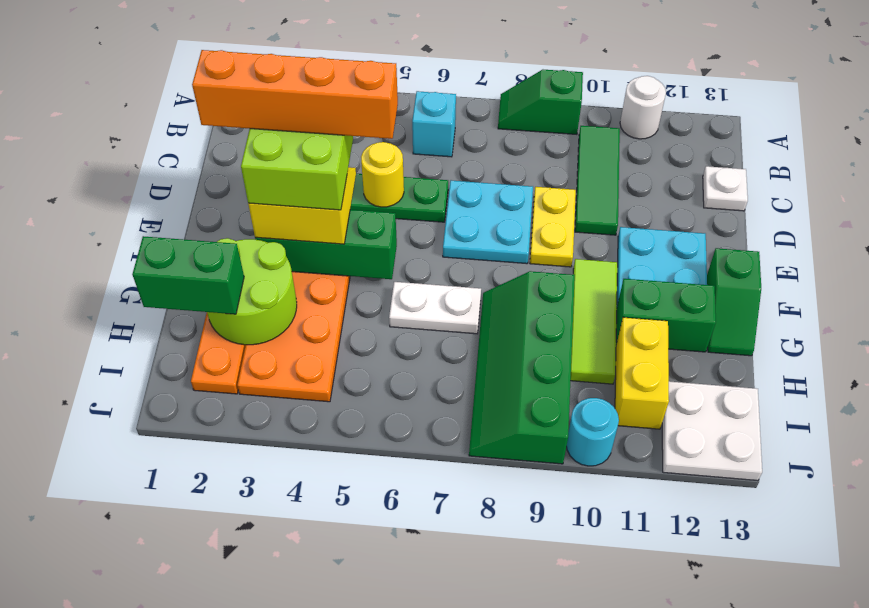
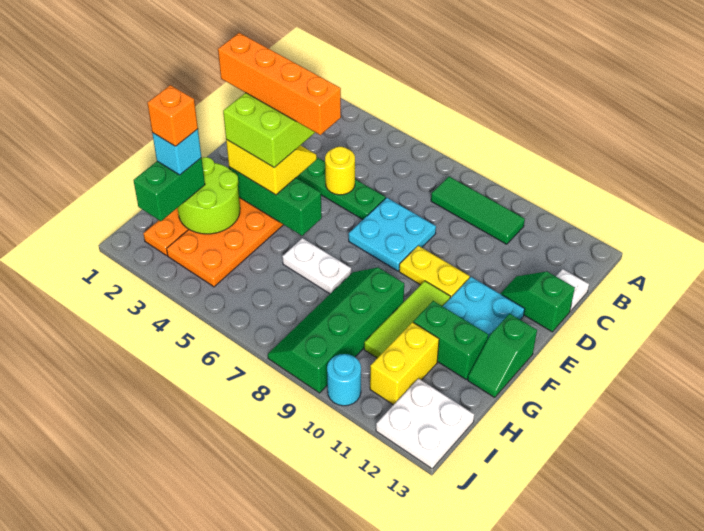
green slope A8:A9 level 1 top 9 -> green slope D12:D13 level 1 top 13
white round brick A11 level 1 -> none
cyan brick B6 level 1 -> cyan brick H2 level 4
green tile B10:D10 level 1 -> green tile B8:B10 level 1
yellow plate D9:E9 level 1 -> yellow plate E9:E10 level 1
green brick H1:H2 level 3 -> green brick H2:I2 level 3
none -> orange brick H2 level 5

